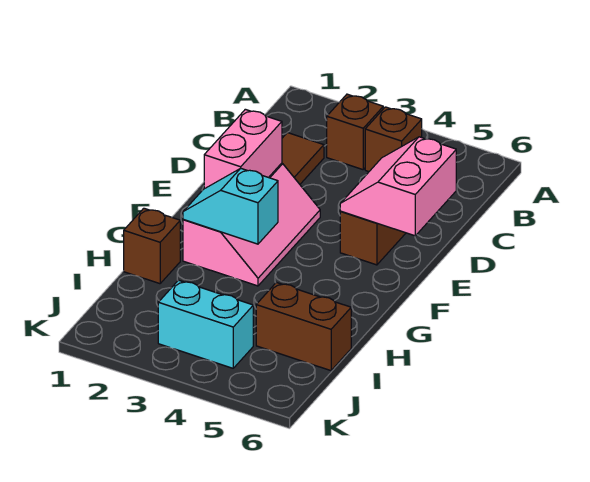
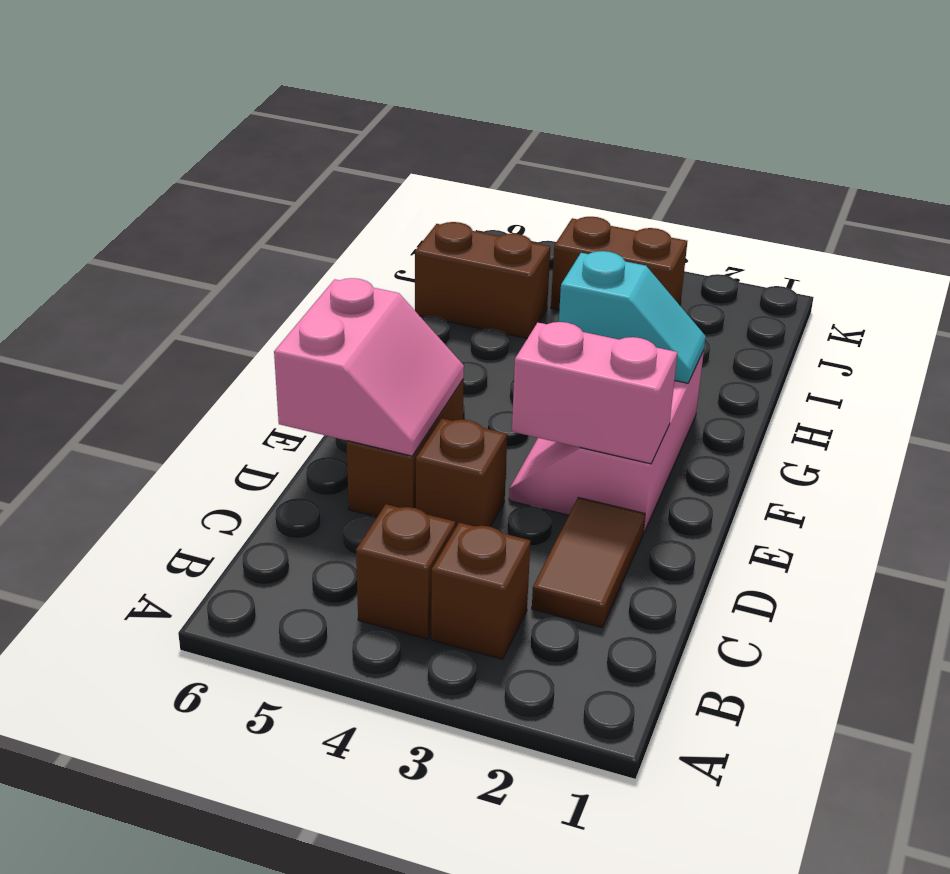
pink brick E2:F2 level 2 -> pink brick E2:E3 level 2
brown brick H1 level 1 -> brown brick D4 level 1
cyan brick J3:J4 level 1 -> brown brick J3:J4 level 1

